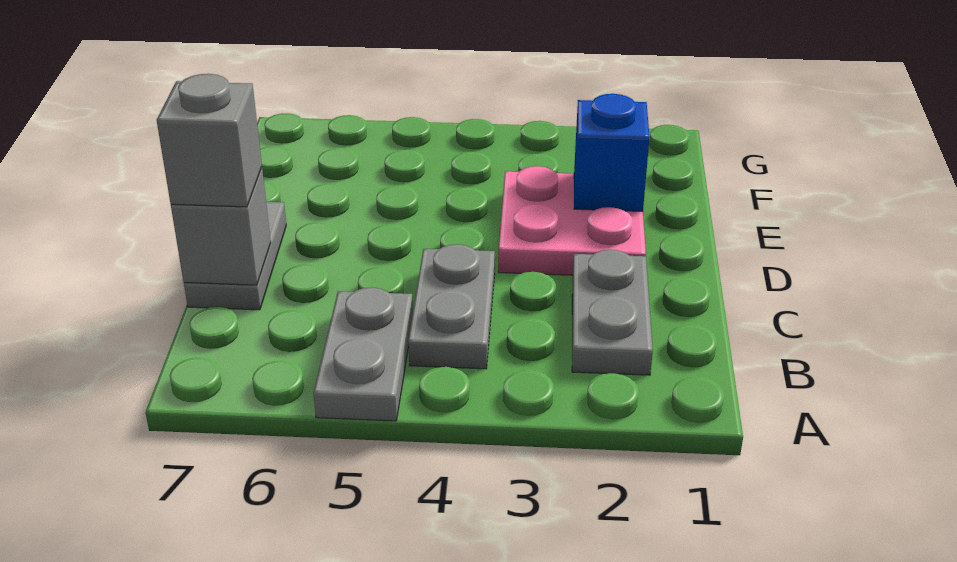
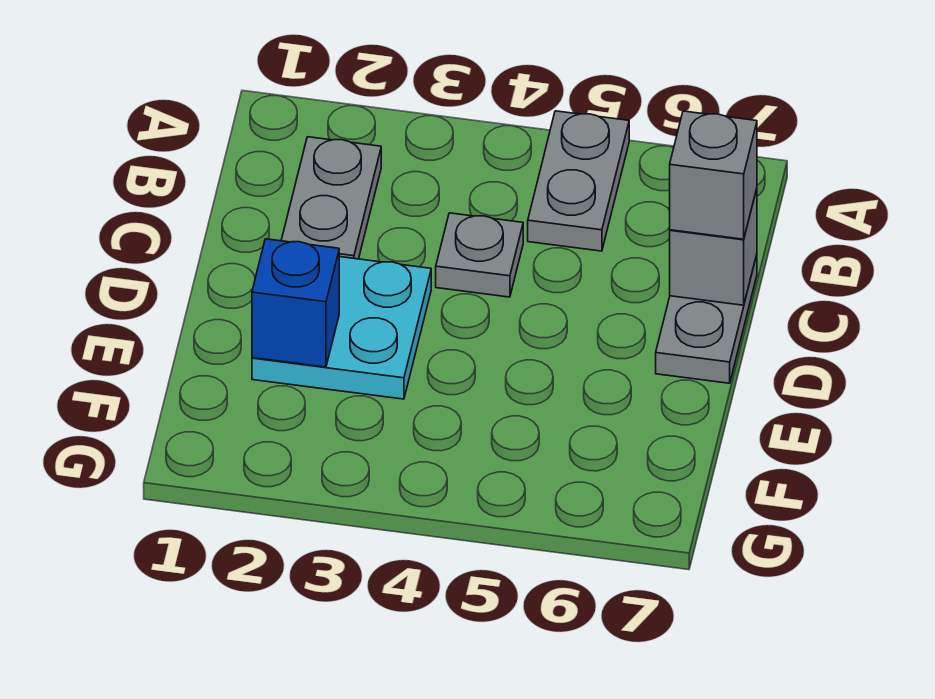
grey plate B4:C4 level 1 -> grey plate C4 level 1
pink plate D2:E3 level 1 -> cyan plate D2:E3 level 1

